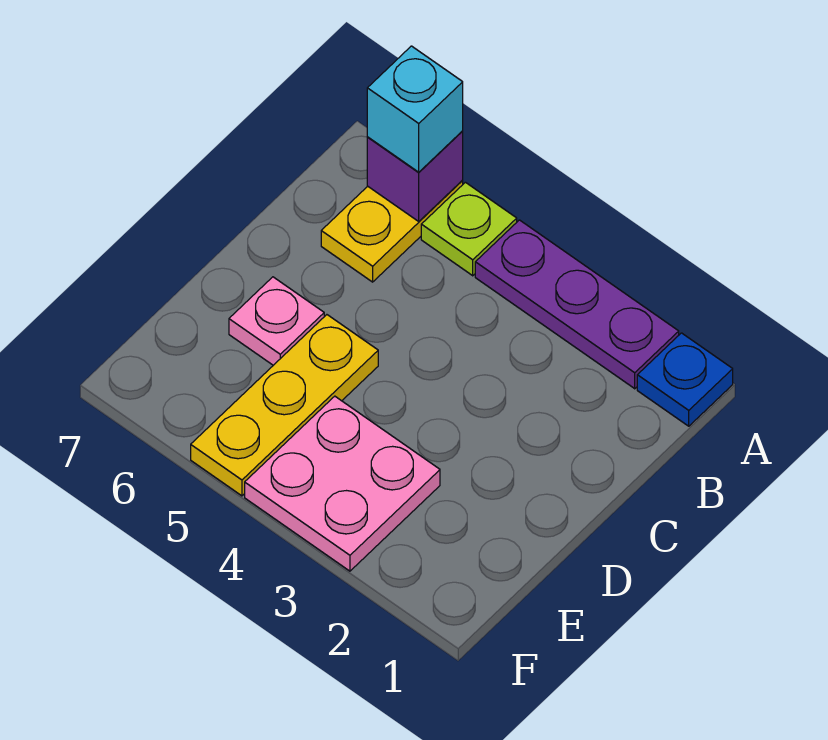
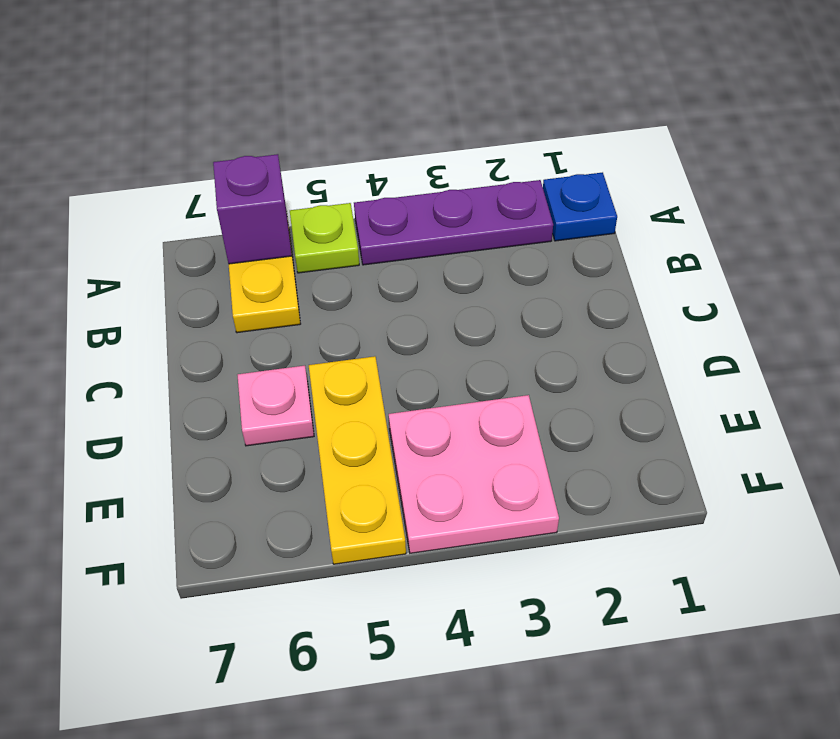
cyan brick A6 level 3 -> none

